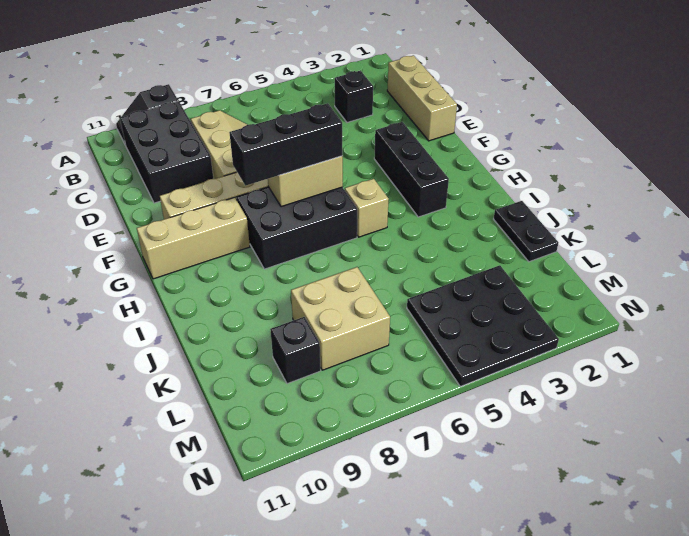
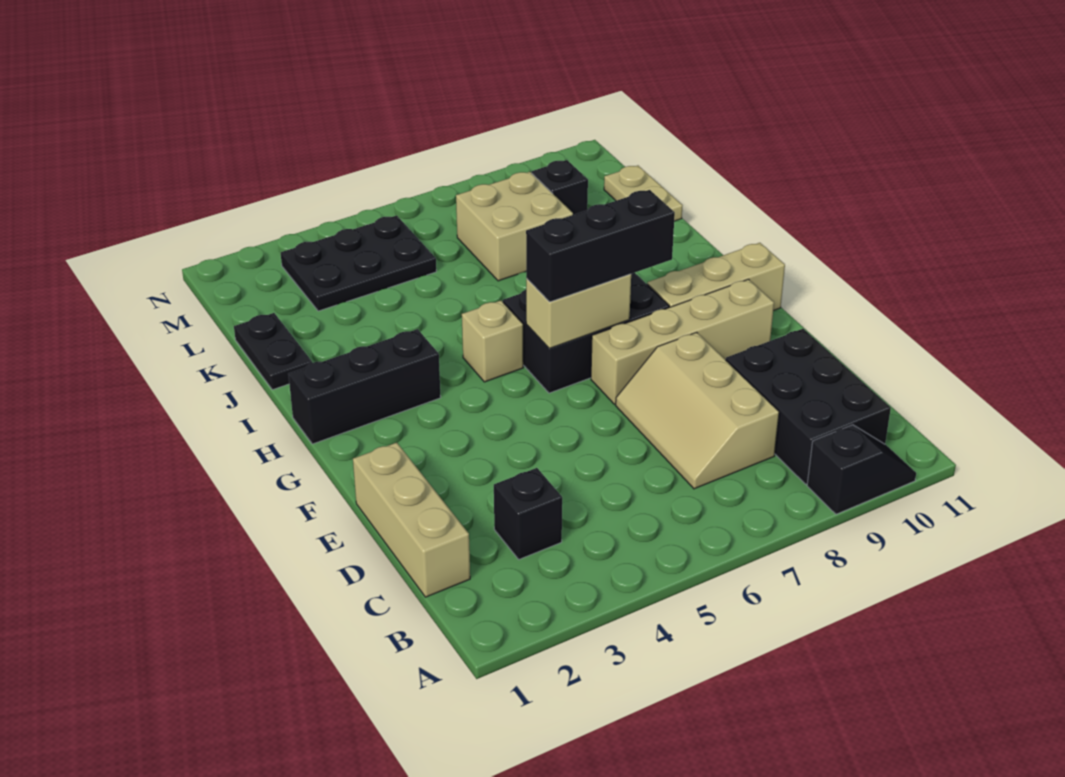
black brick F3:H3 level 1 -> black brick H1:H3 level 1
none -> tan plate K11:L11 level 1
black plate L3:N5 level 1 -> black plate L3:M5 level 1

